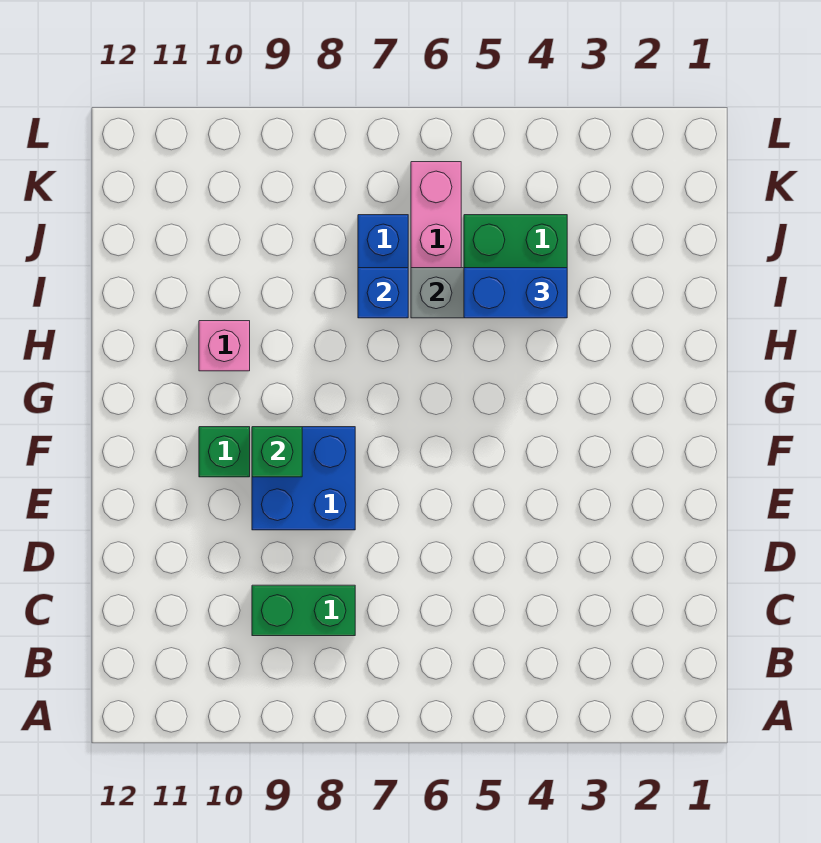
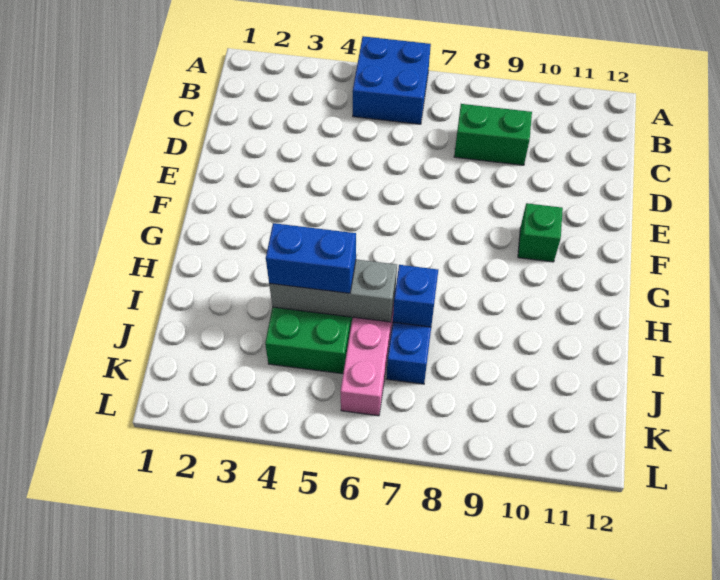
blue brick E8:F9 level 1 -> blue brick A5:B6 level 1
green brick F9 level 2 -> none
pink brick H10 level 1 -> none

